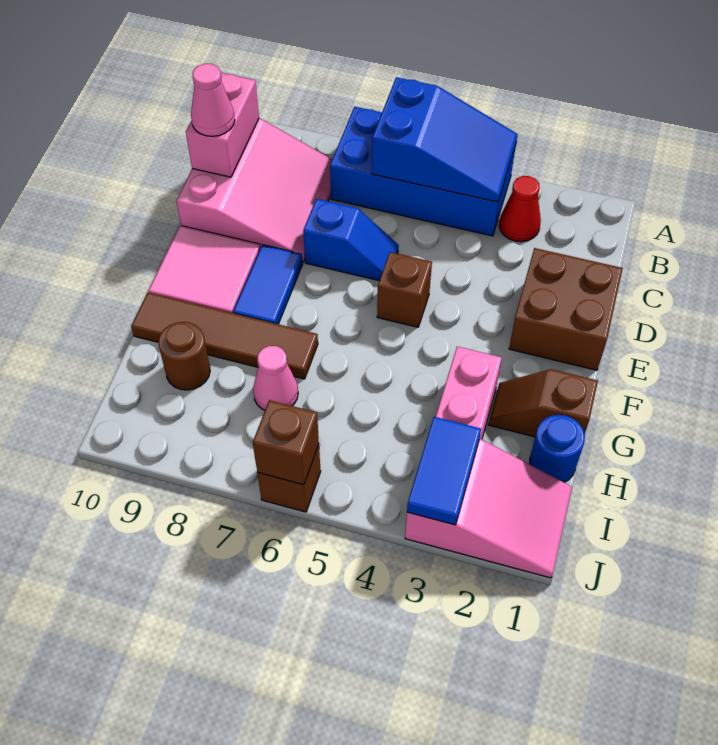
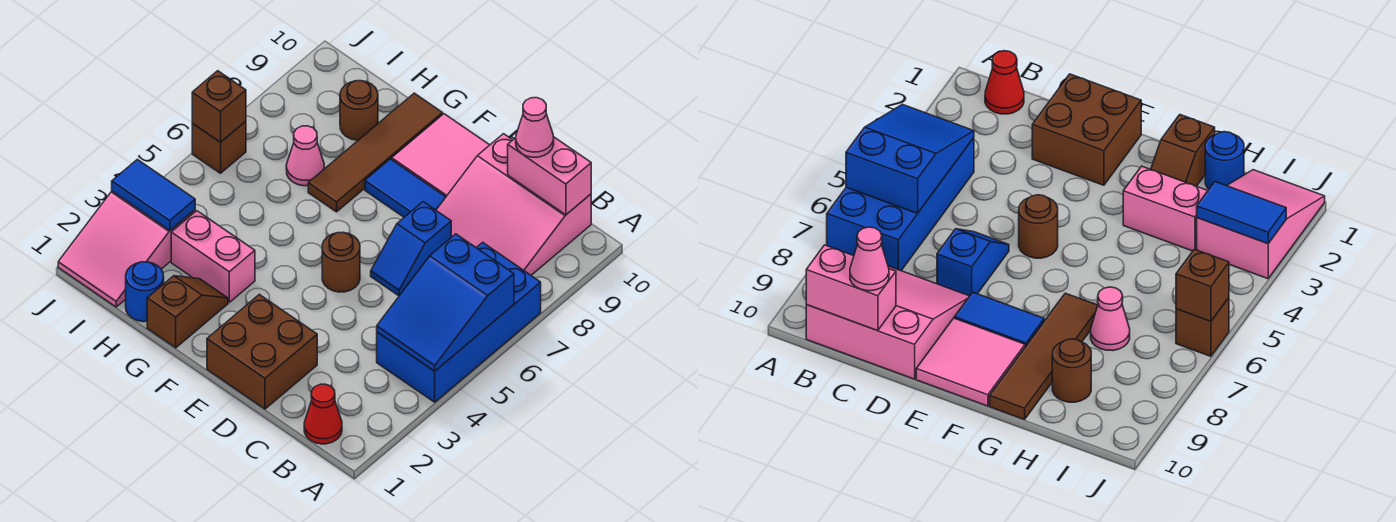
red cone B3 level 1 -> red cone B1 level 1
brown brick E5 level 1 -> brown round brick E5 level 1

